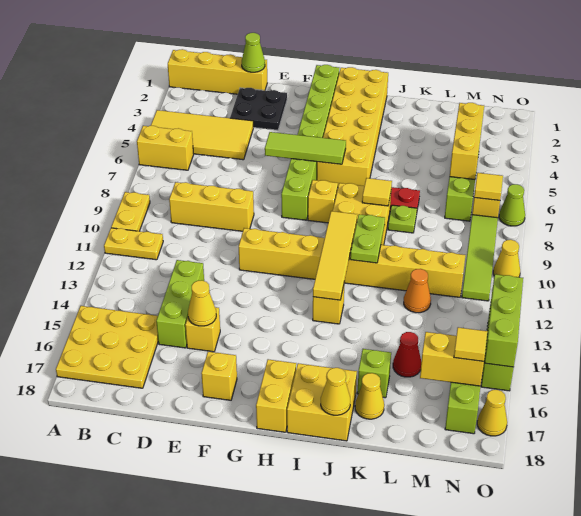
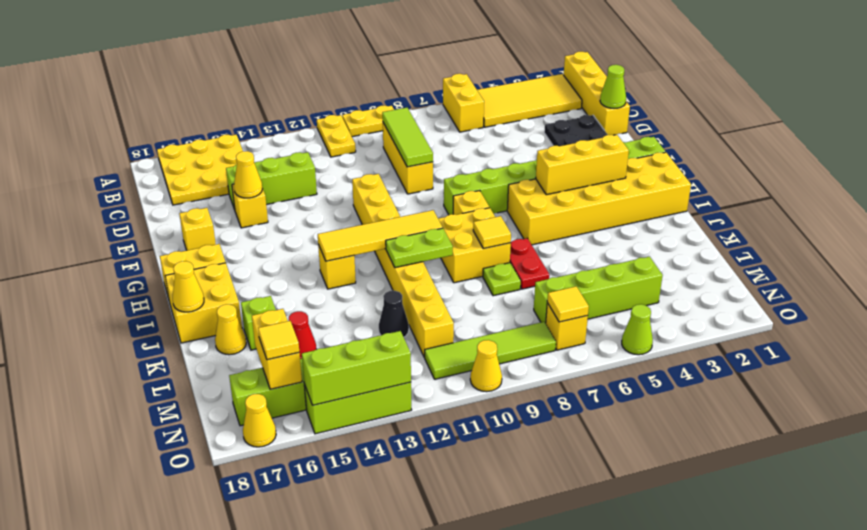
yellow tile A4:D5 level 1 -> yellow tile A2:B5 level 1
lime tile F6:H6 level 2 -> lime tile C9:E9 level 2
orange cone L12 level 1 -> black cone L12 level 1
yellow brick M4:M6 level 2 -> yellow brick H3:H5 level 2
lime cone O7 level 1 -> lime cone O5 level 1

